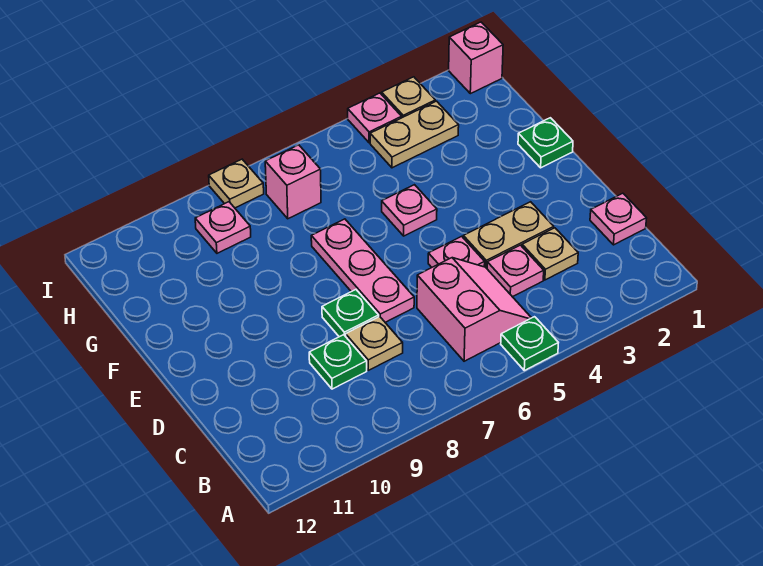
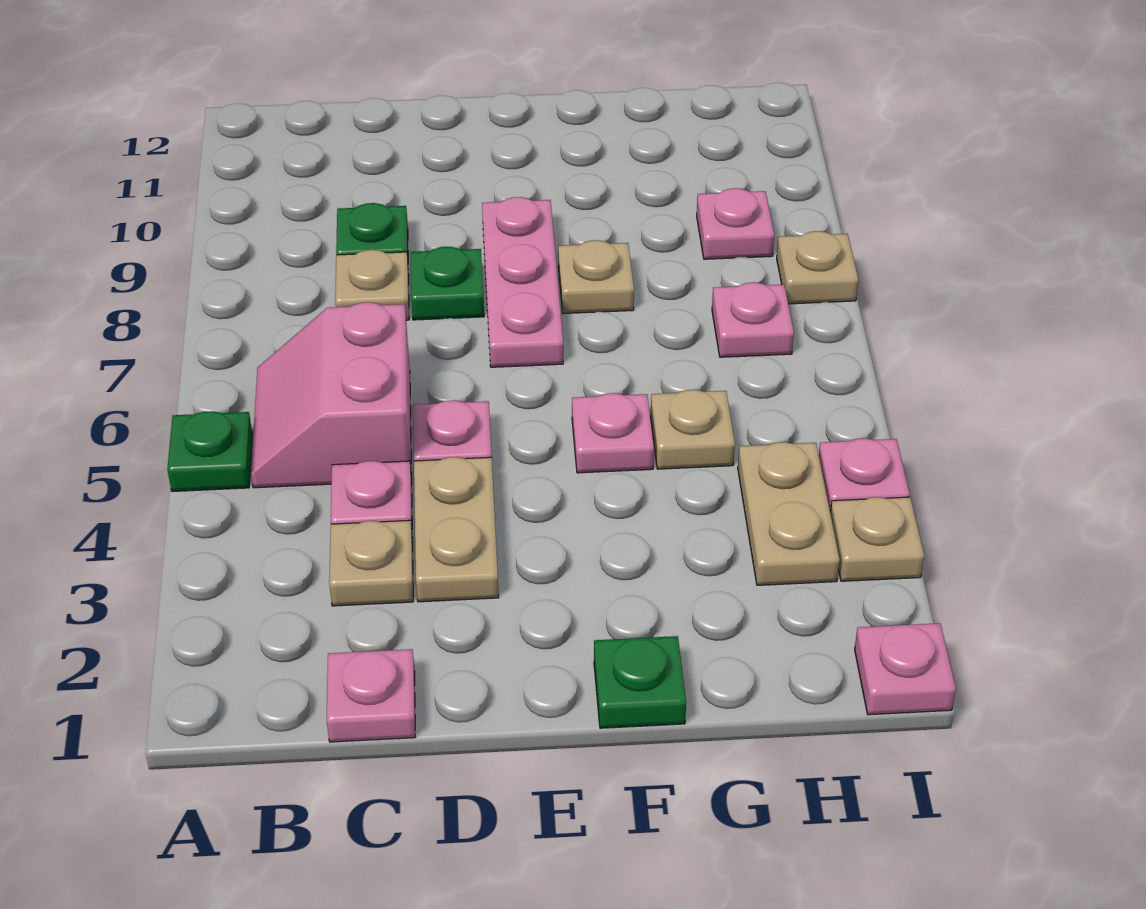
pink slope B5:C6 level 1 top 6 -> pink slope B5:C6 level 1 top C
pink plate D7:F7 level 1 -> pink plate E7:E9 level 1
none -> tan plate F8 level 1
none -> tan plate G5 level 1
pink brick H7 level 1 -> pink plate H7 level 1
pink brick I1 level 1 -> pink plate I1 level 1

